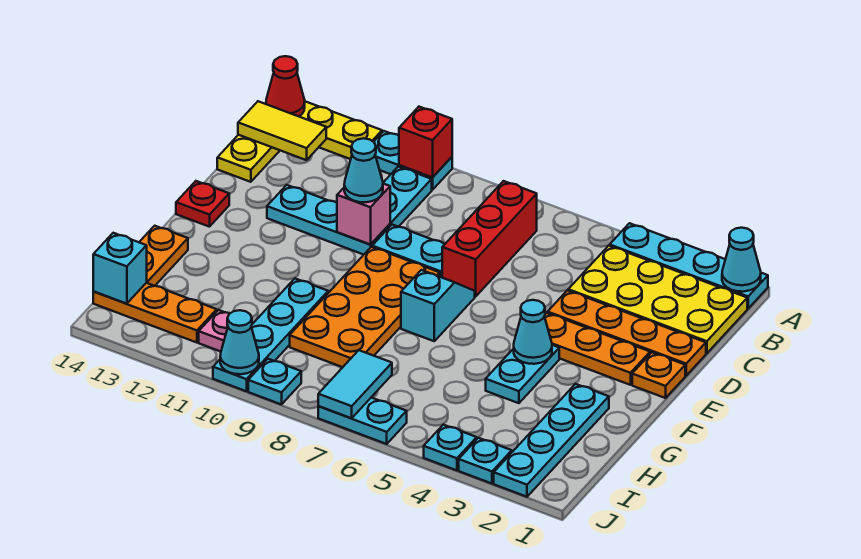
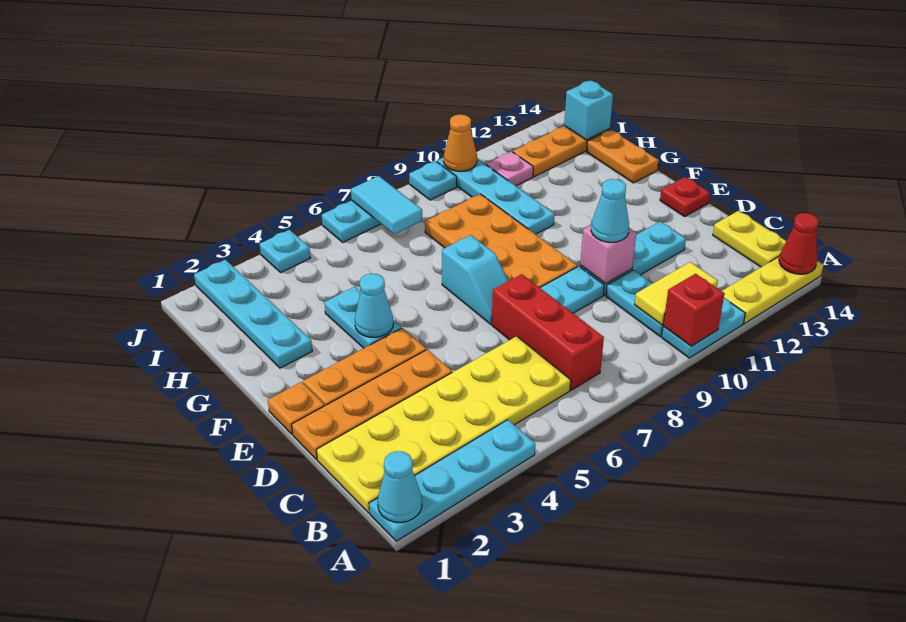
yellow plate B1:C4 level 1 -> yellow plate B1:C6 level 1
yellow tile B13:B14 level 2 -> yellow tile B10:B11 level 2
cyan plate J3 level 1 -> none
cyan cone J10 level 2 -> orange cone J10 level 2

